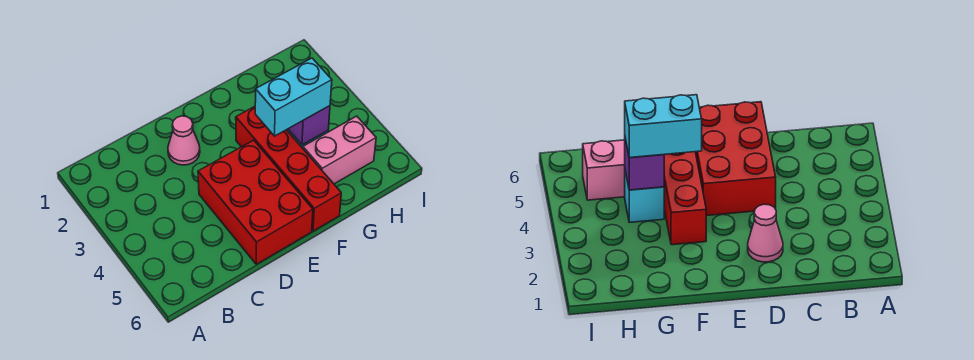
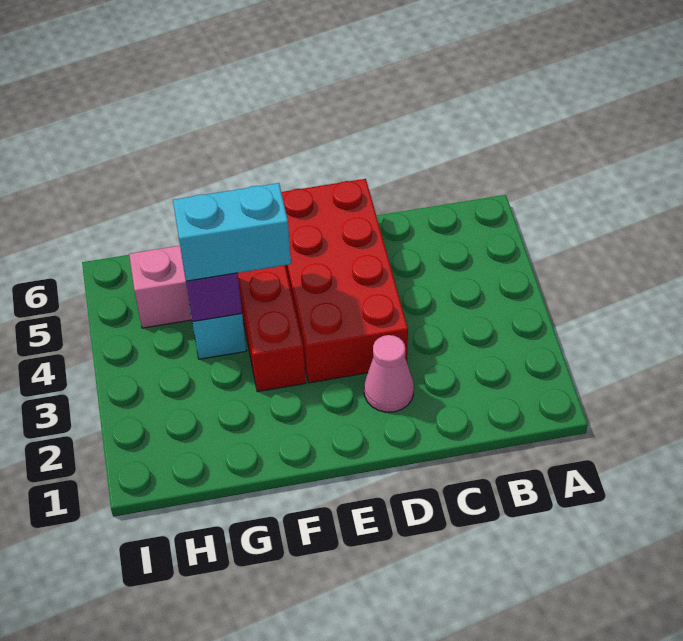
red brick D4:E6 level 1 -> red brick D3:E6 level 1

